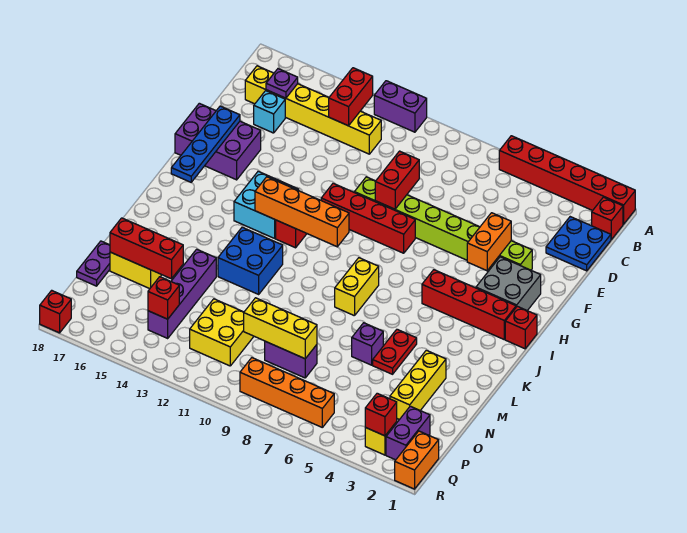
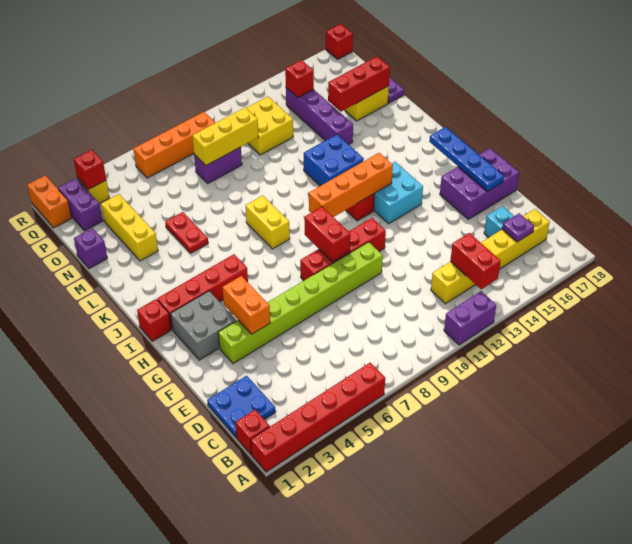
red brick E9:F9 level 2 -> red brick G9:H9 level 2
purple brick M6 level 1 -> purple brick N1 level 1

